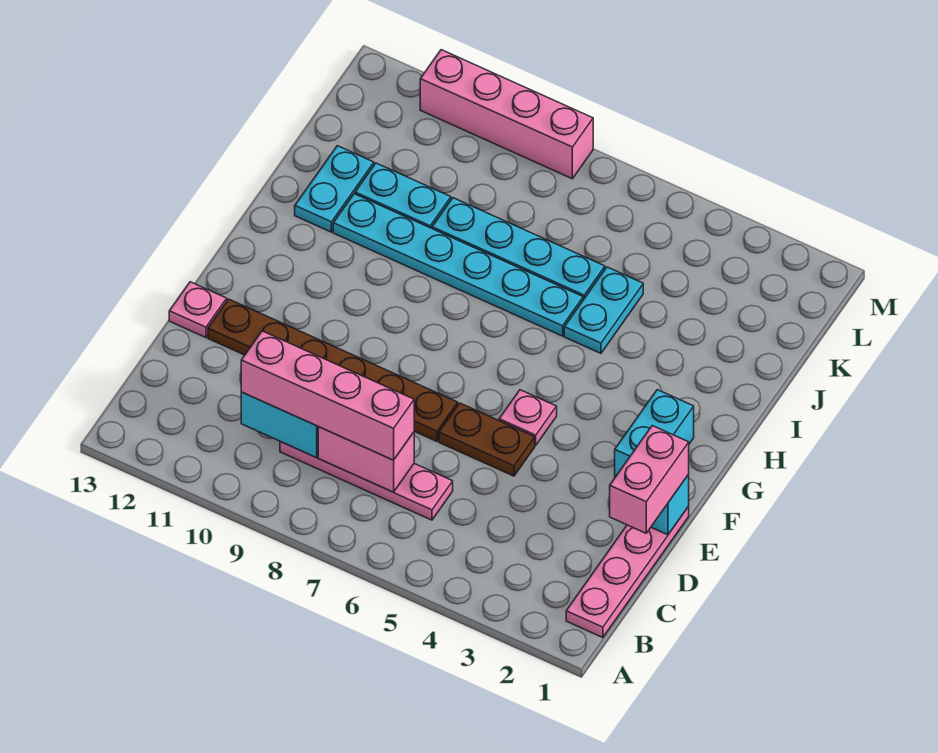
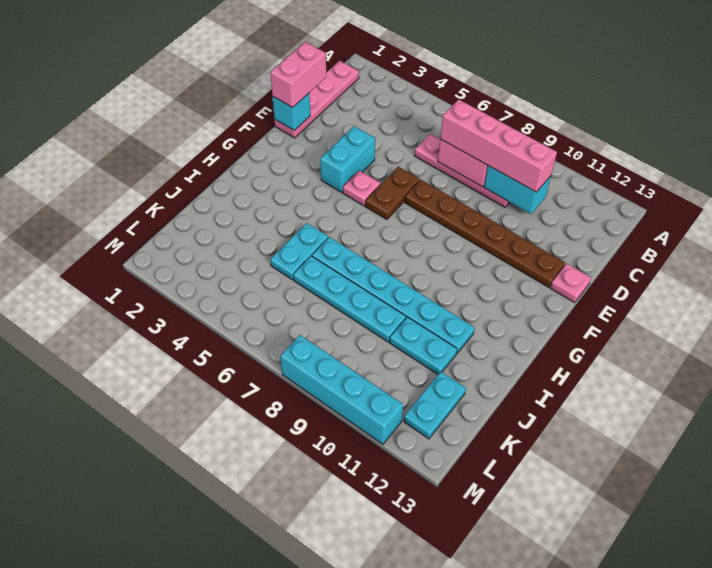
brown plate E5:E6 level 1 -> brown plate E6:F6 level 1
cyan brick F2:G2 level 1 -> cyan brick E4:F4 level 1
cyan plate I12:J12 level 1 -> cyan plate K12:L12 level 1
pink brick M8:M11 level 1 -> cyan brick M8:M11 level 1

